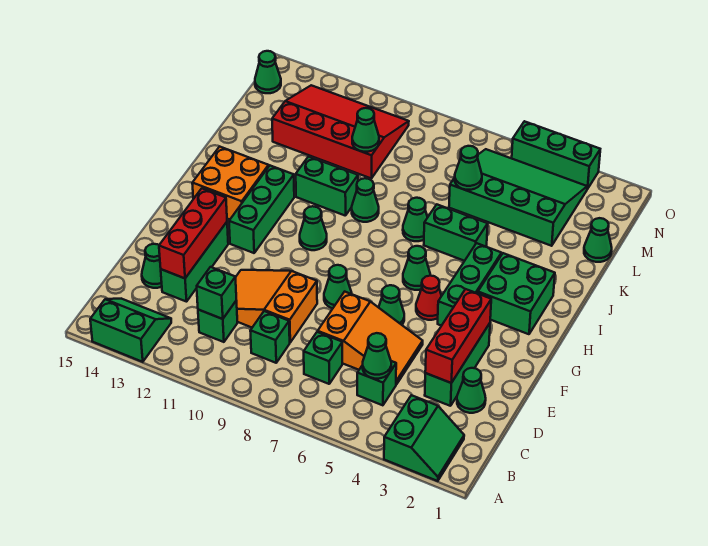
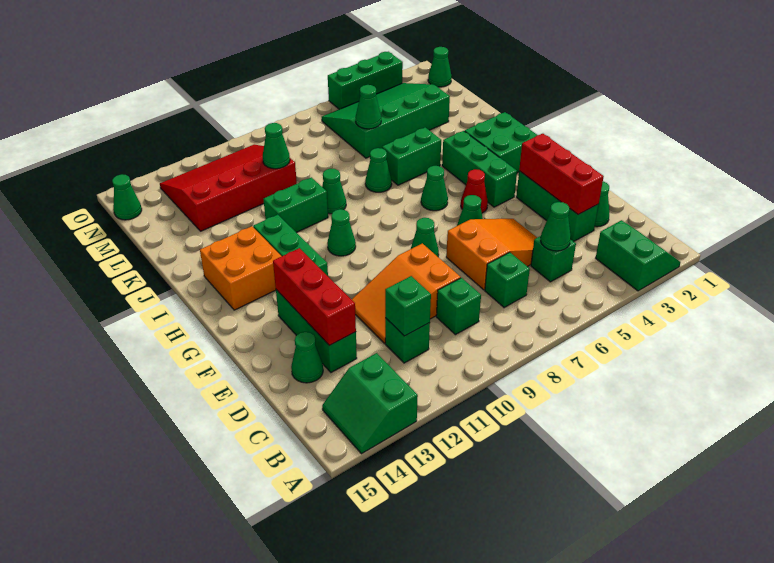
green slope A13:B14 level 1 top A -> green slope A13:B14 level 1 top 13
green cone L1 level 1 -> green cone N1 level 1

